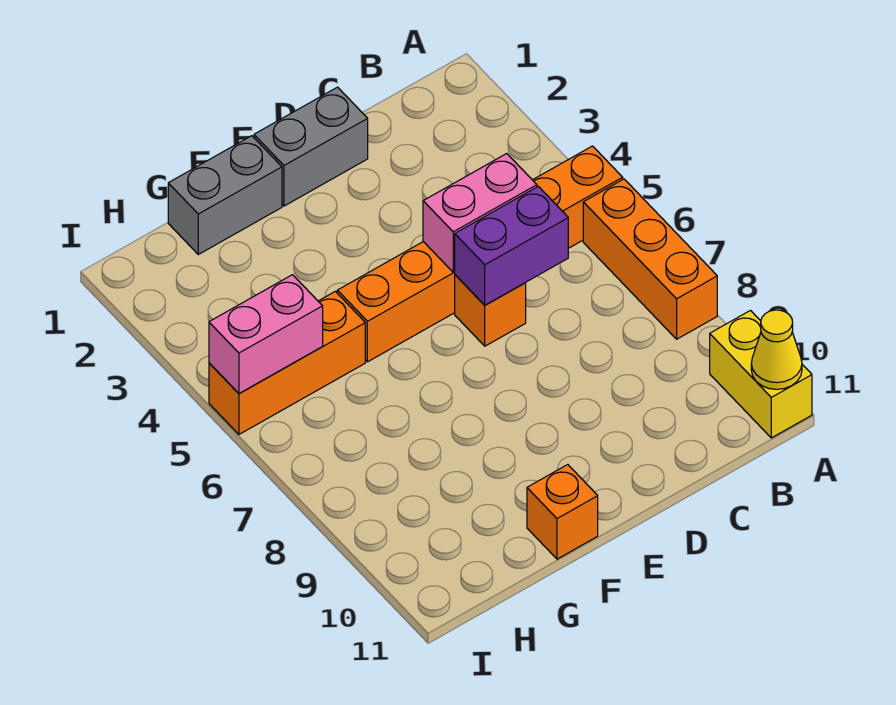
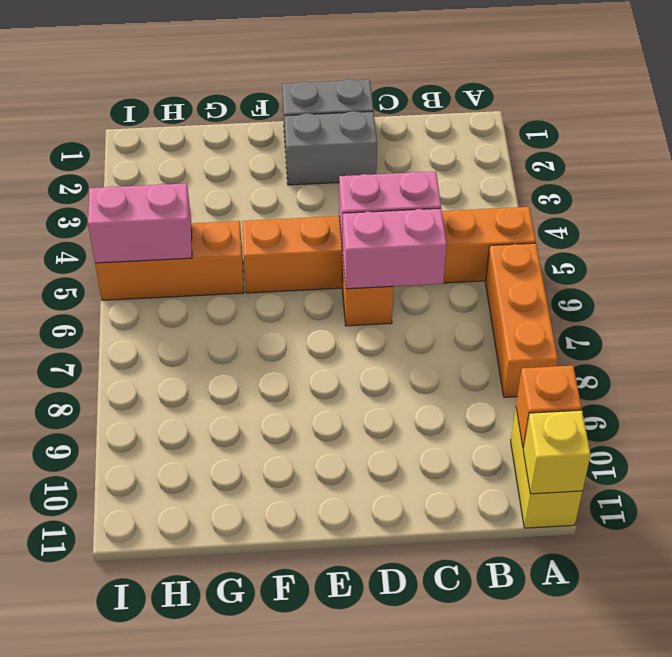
yellow cone A11 level 2 -> yellow brick A11 level 2
purple brick C6:D6 level 2 -> pink brick C6:D6 level 2
grey brick F1:G1 level 1 -> grey brick D2:E2 level 1
orange brick F11 level 1 -> orange brick A10 level 2

